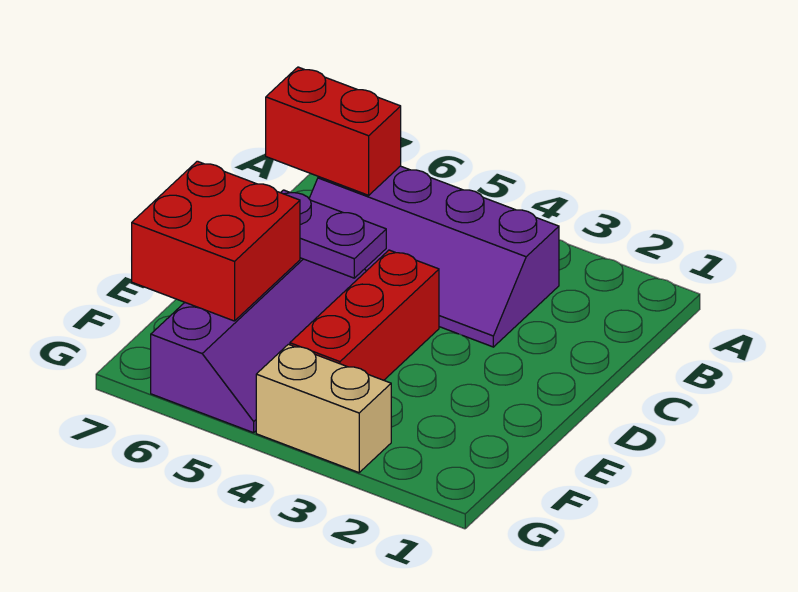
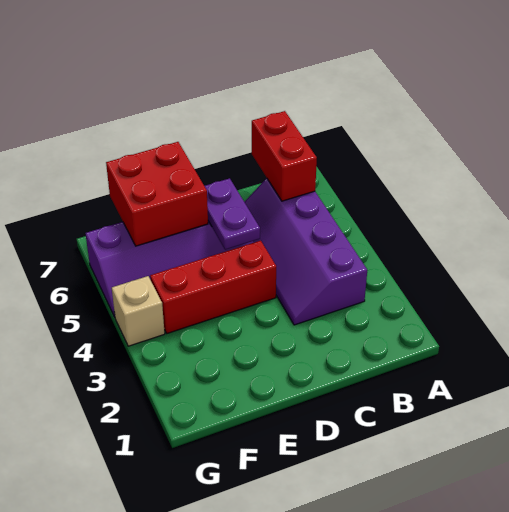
tan brick G3:G4 level 1 -> tan brick G4 level 1

